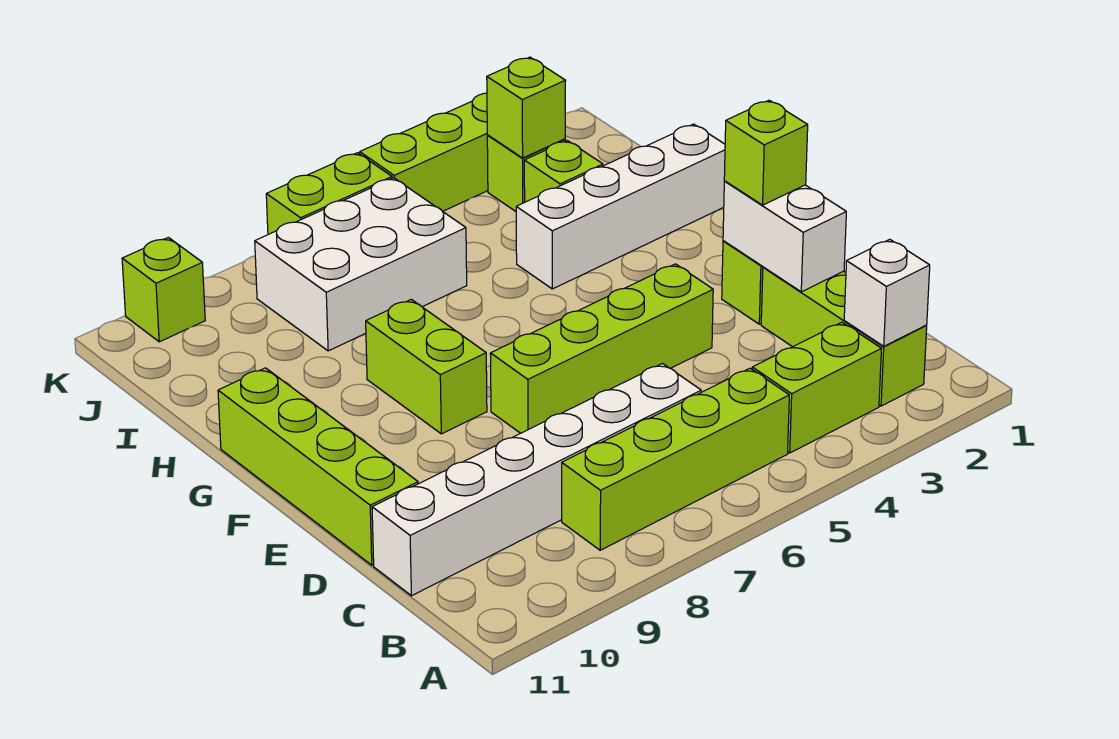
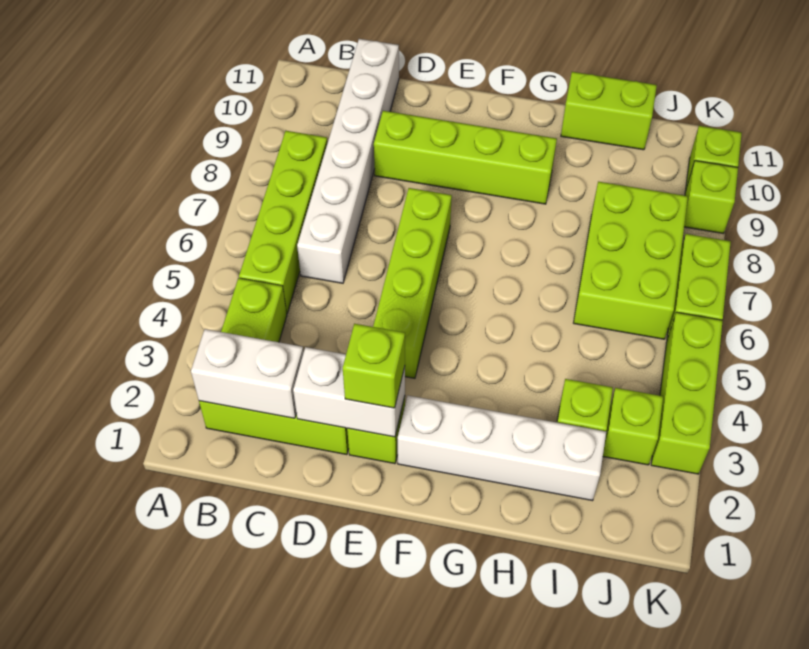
white brick B2 level 2 -> white brick B2:C2 level 2
lime brick D11:G11 level 1 -> lime brick D9:G9 level 1
lime brick F8:G8 level 1 -> lime brick H11:I11 level 1
white brick H1:H4 level 1 -> white brick F2:I2 level 1
white brick I6:J8 level 1 -> lime brick I6:J8 level 1
lime brick J3 level 2 -> lime brick K9 level 1

